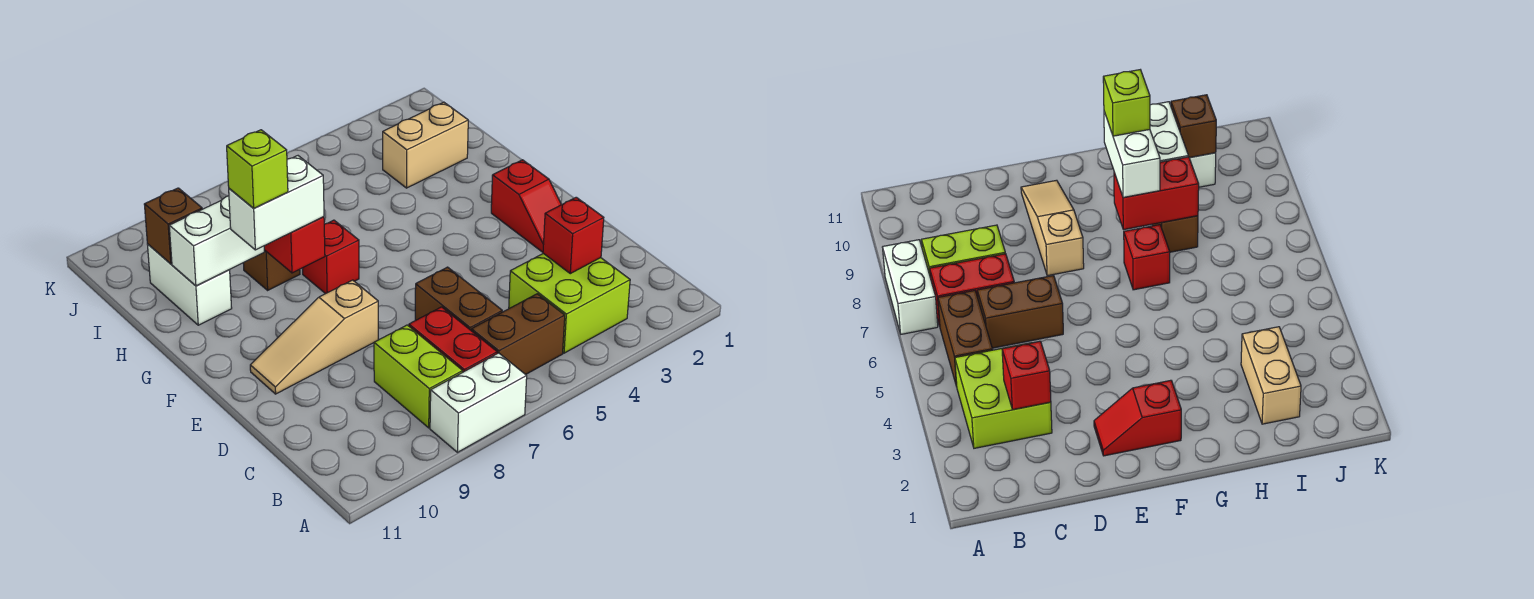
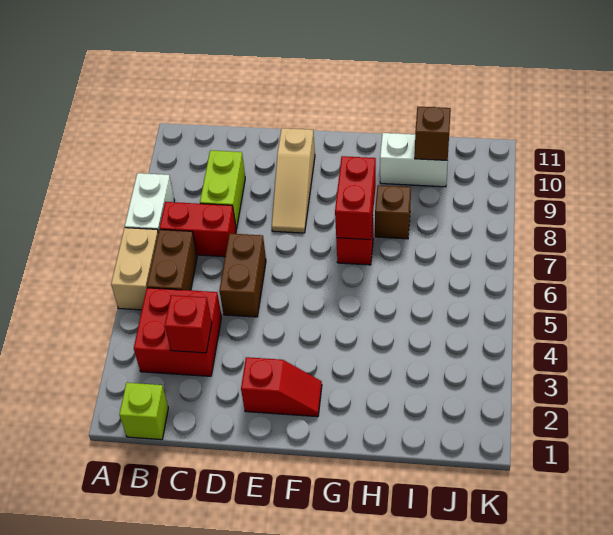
lime brick B3:C4 level 1 -> red brick B3:C4 level 1
lime brick B8:C8 level 1 -> lime brick C8:C9 level 1
brown brick C6:D6 level 1 -> brown brick D5:D6 level 1
red slope E2:F2 level 1 top F -> red slope E2:F2 level 1 top E
tan slope E8:E10 level 1 top 8 -> tan slope E8:E10 level 1 top 10
red brick G8:H8 level 2 -> red brick G7:G8 level 2
white brick G8:G9 level 3 -> none
lime brick G9 level 4 -> lime brick B1 level 1
white brick H9:H10 level 2 -> none
tan brick I2:I3 level 1 -> tan brick A5:A6 level 1

